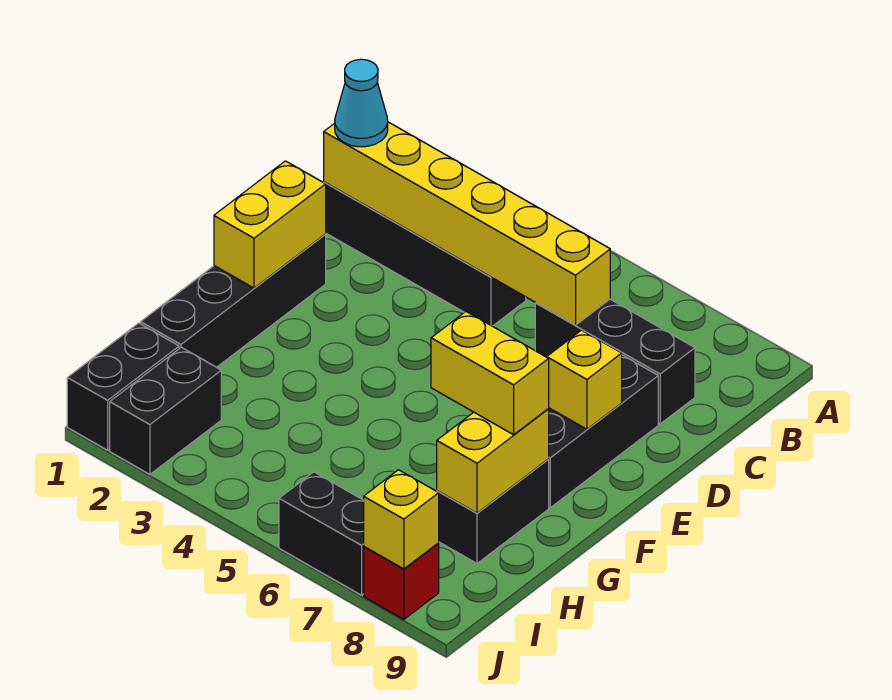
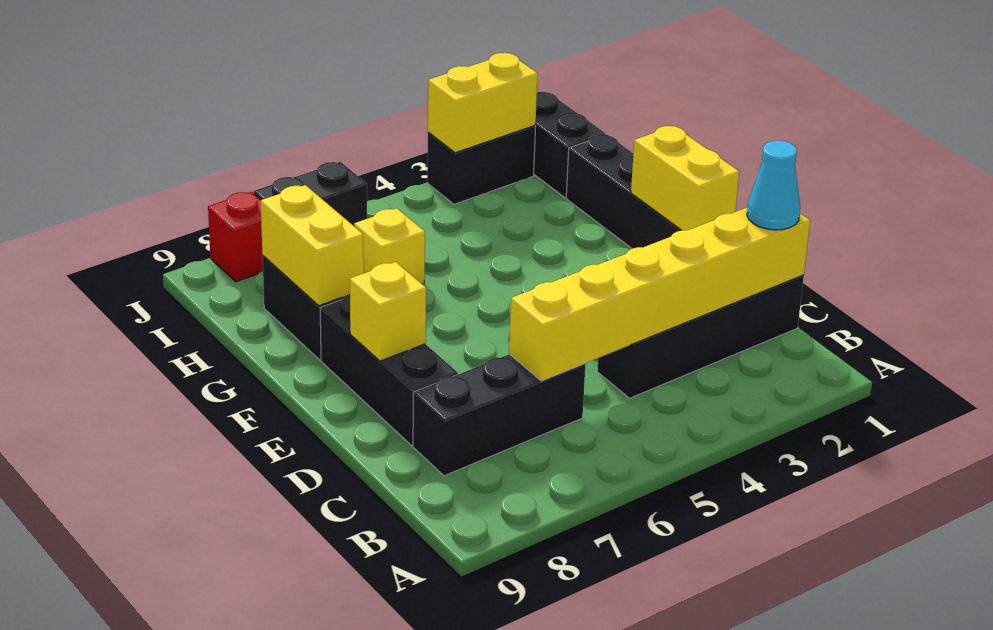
yellow brick G7:G8 level 3 -> yellow brick J2:J3 level 2
black brick I2:J2 level 1 -> black brick J2:J3 level 1
yellow brick J8 level 2 -> yellow brick H6 level 1

